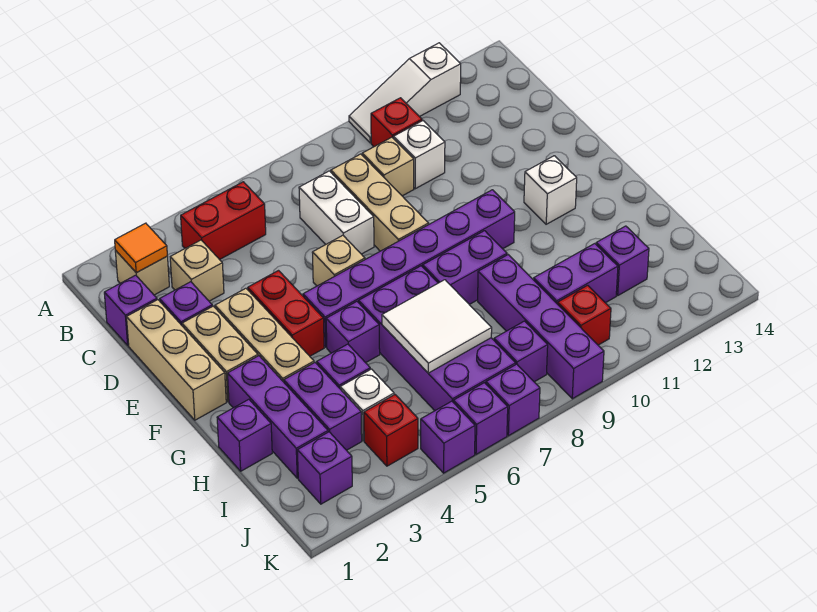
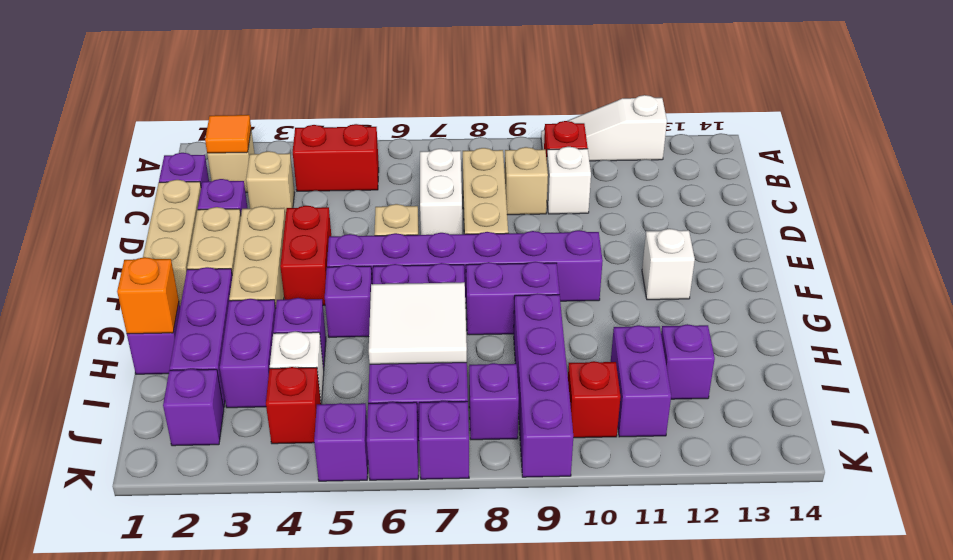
none -> orange brick H1 level 2
purple brick I10:I11 level 1 -> purple brick I11:J11 level 1

